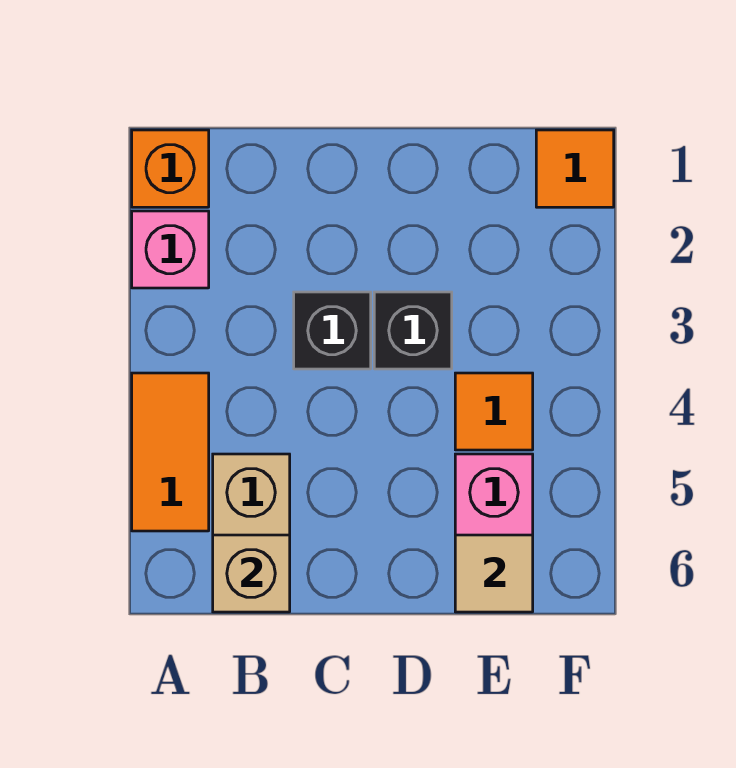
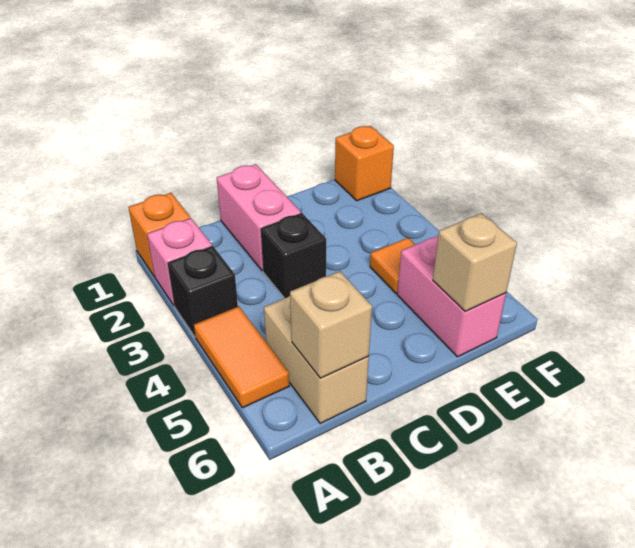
none -> pink brick C1:C2 level 1
black brick D3 level 1 -> black brick A3 level 1
tan tile E6 level 2 -> tan brick E6 level 2
orange tile F1 level 1 -> orange brick F1 level 1

